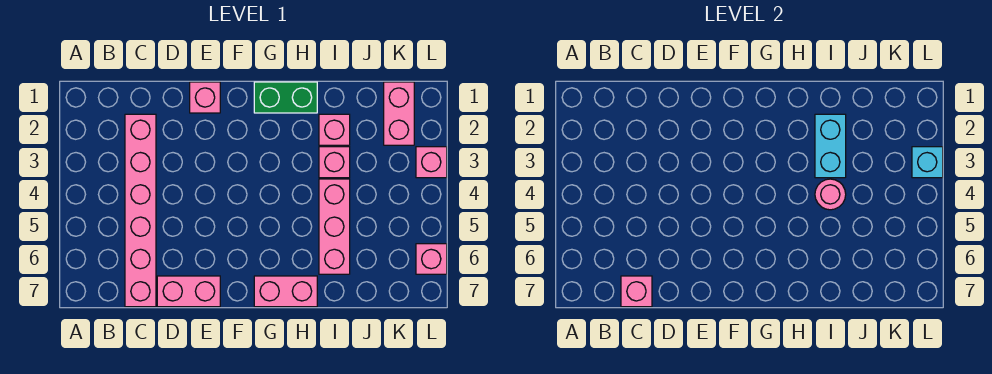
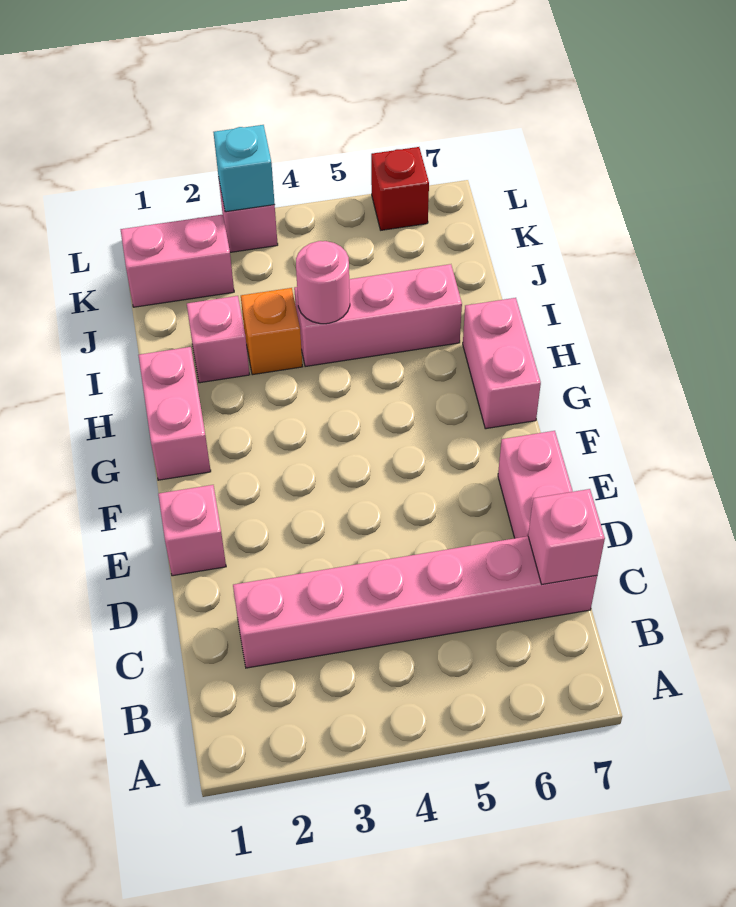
green brick G1:H1 level 1 -> pink brick G1:H1 level 1
cyan brick I2:I3 level 2 -> none
pink brick I3 level 1 -> orange brick I3 level 1
pink brick L6 level 1 -> red brick L6 level 1

